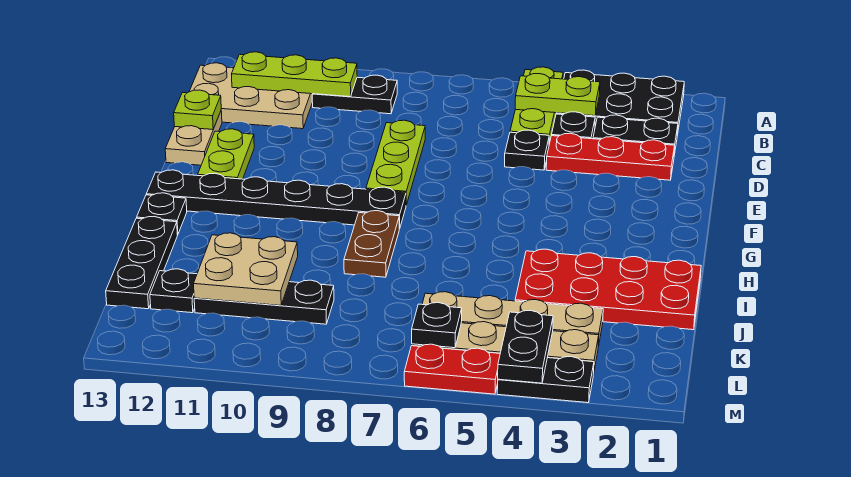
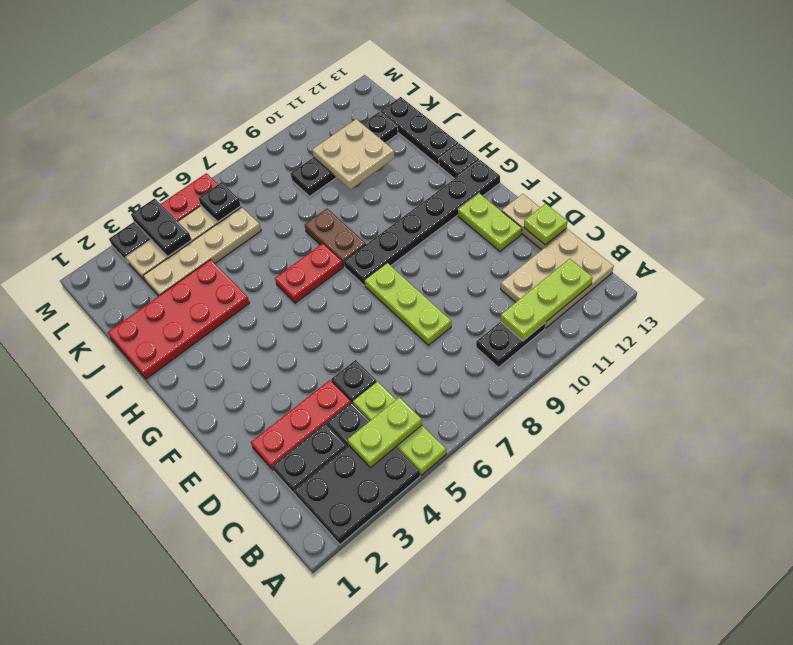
none -> red plate H6:H7 level 1

